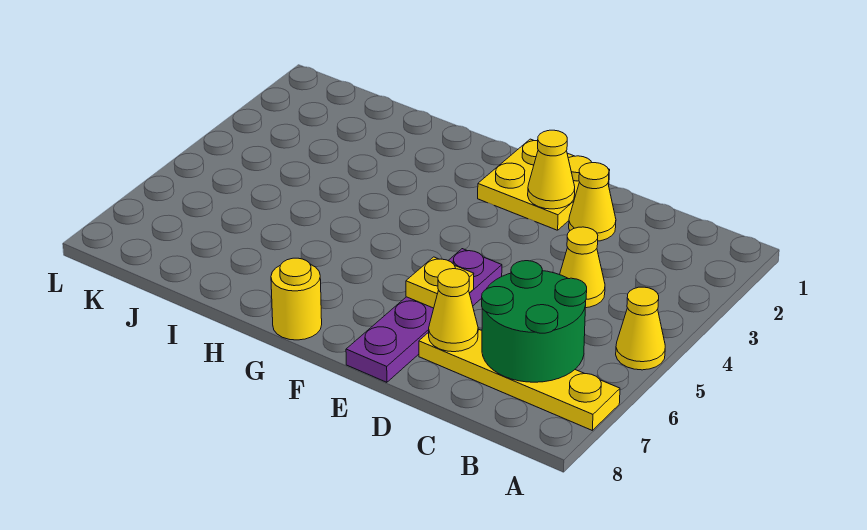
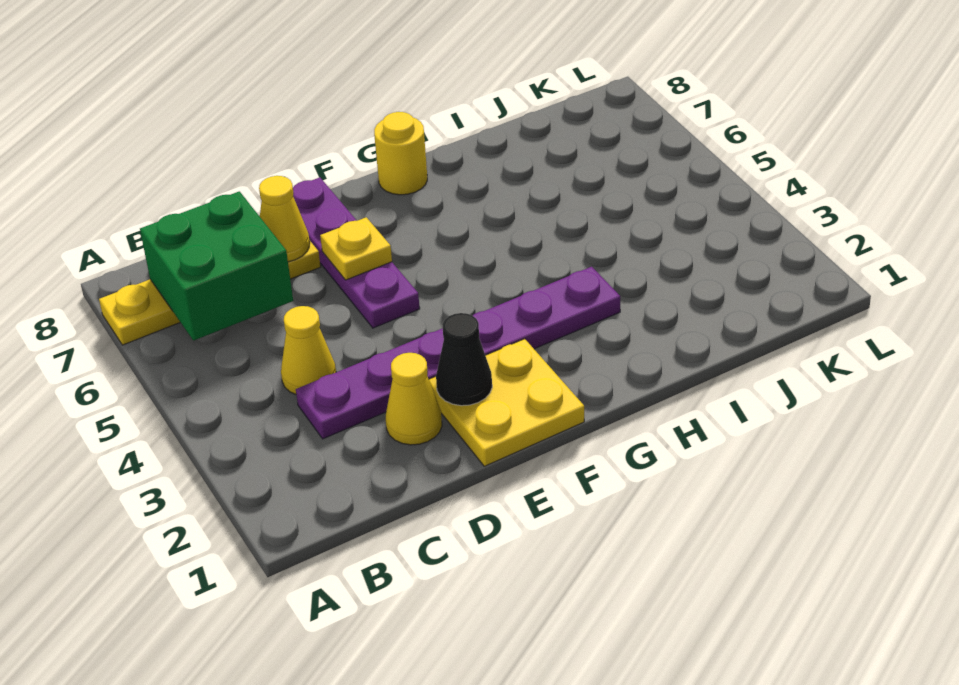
yellow cone A5 level 1 -> none
green round brick B6:C7 level 2 -> green brick B6:C7 level 2
none -> purple plate C3:H3 level 1
yellow cone E2 level 2 -> black cone E2 level 2

